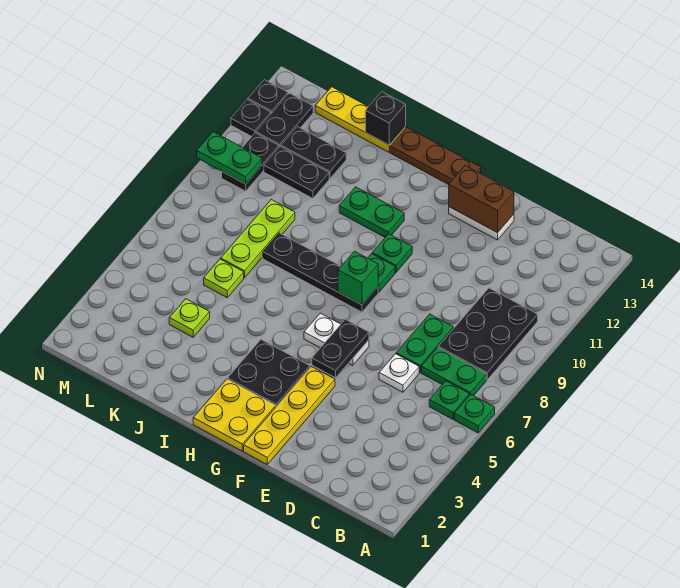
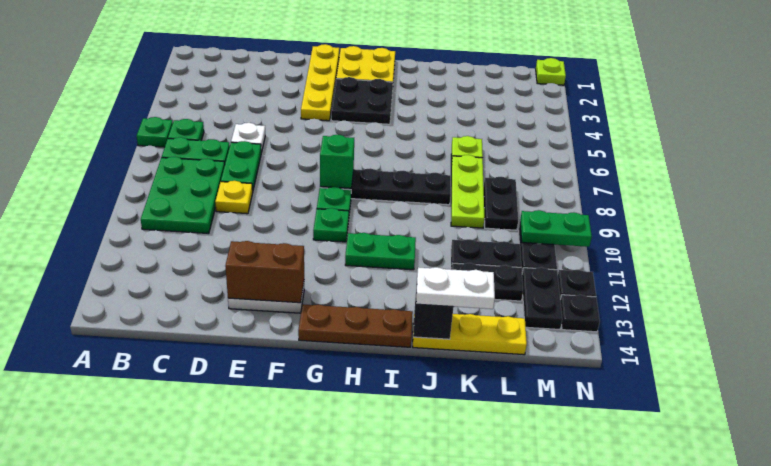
black plate B8:C10 level 1 -> green plate B8:C10 level 1
none -> yellow plate D9 level 1
black plate F5:F6 level 2 -> black plate L8:L9 level 1
white plate F6:G6 level 1 -> white plate J14:K14 level 3
lime plate K4 level 1 -> lime plate N1 level 1

